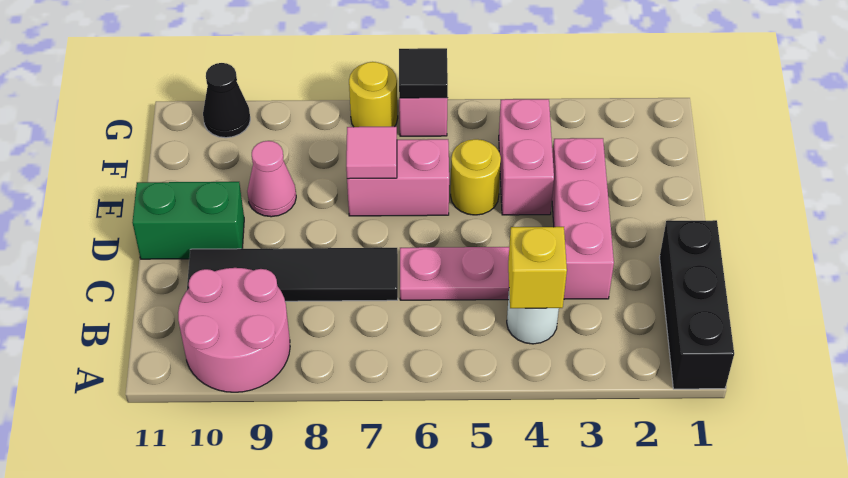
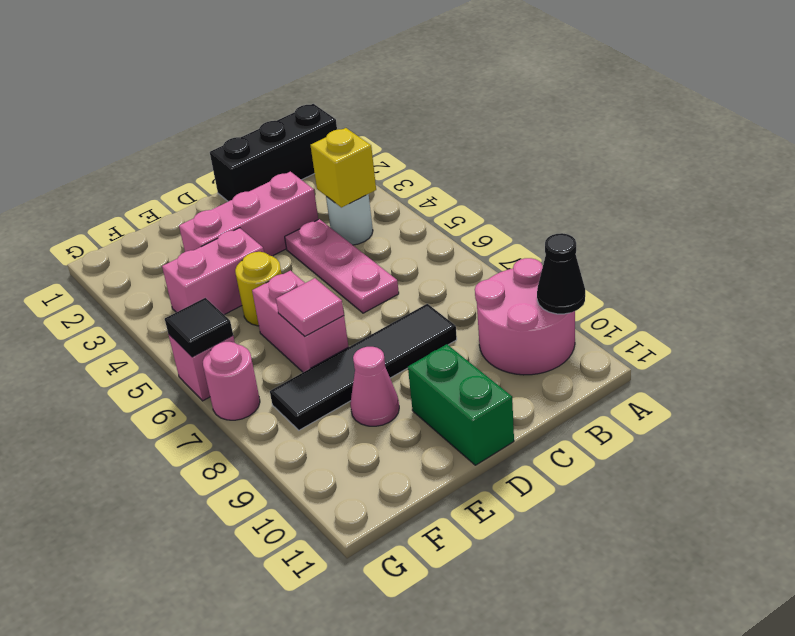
black tile C7:C10 level 1 -> black tile C8:F8 level 1
yellow round brick G7 level 1 -> pink round brick G7 level 1
black cone G10 level 1 -> black cone A10 level 2

